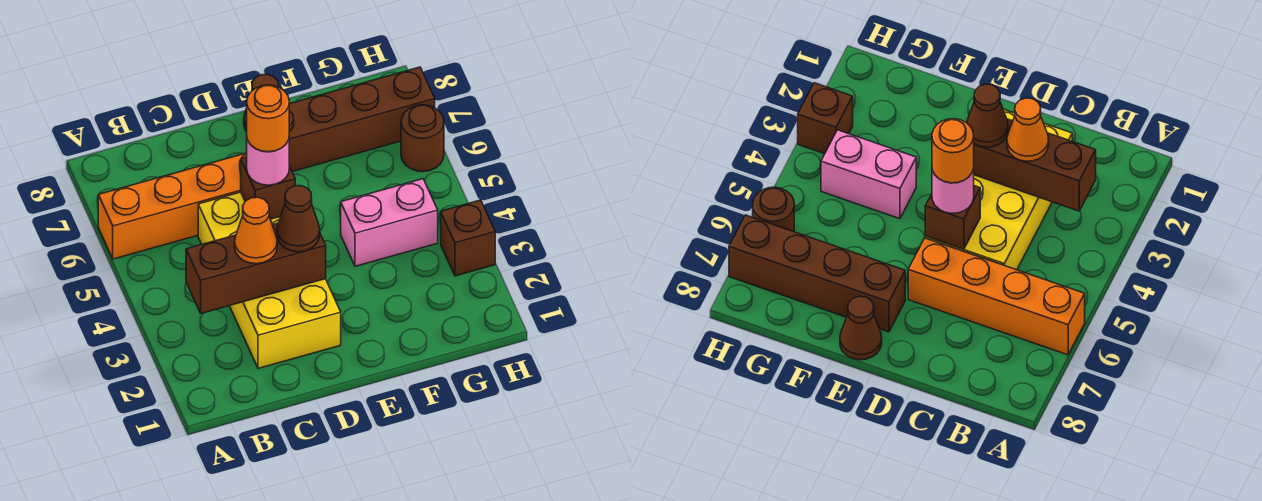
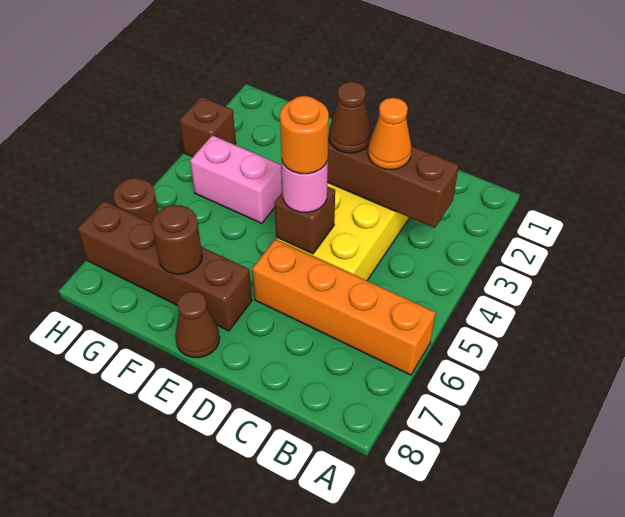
none -> brown round brick F7 level 2

